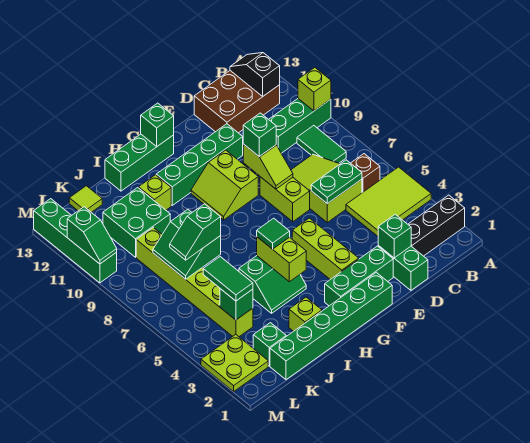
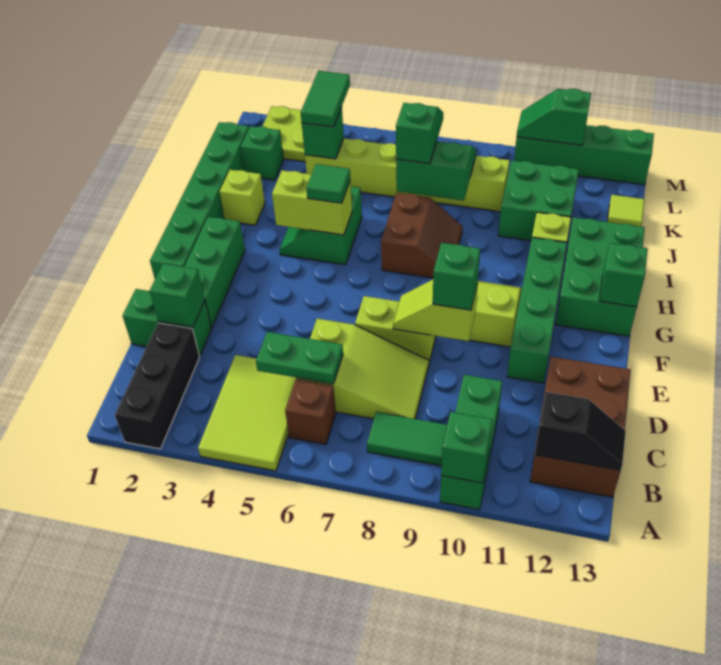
lime brick A10 level 2 -> green brick A10 level 2
green plate C6:D6 level 2 -> green plate C5:C6 level 2
lime brick F3:F5 level 1 -> none
green brick G13:I13 level 1 -> green brick G12:I13 level 1
none -> brown slope H7:I8 level 1 top 7
green tile K4:K5 level 3 -> green tile K4:L4 level 3

